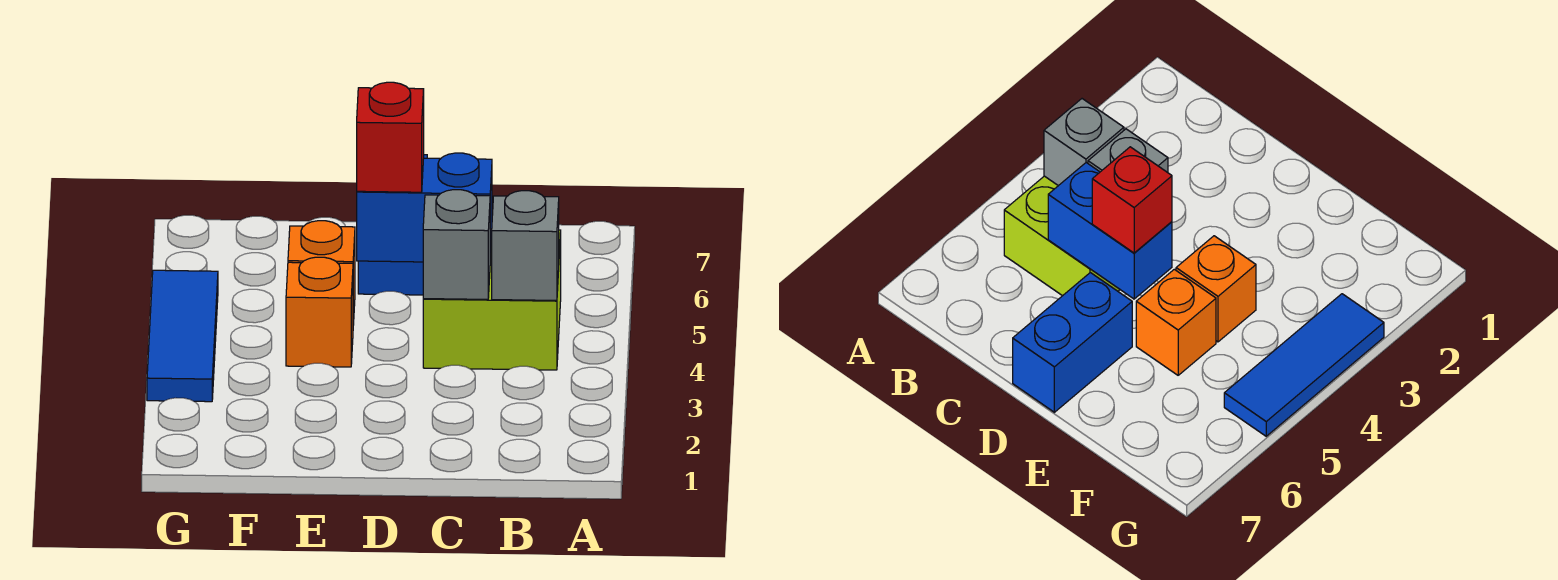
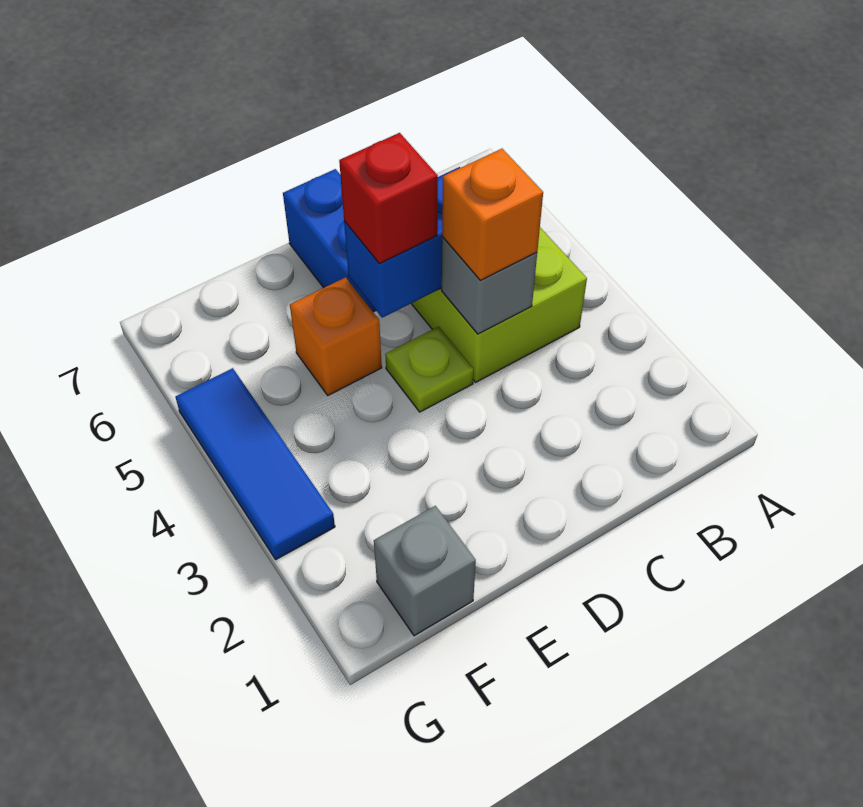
grey brick B4 level 2 -> grey brick F1 level 1
none -> lime plate D4 level 1
orange brick E4 level 1 -> orange brick C4 level 3

